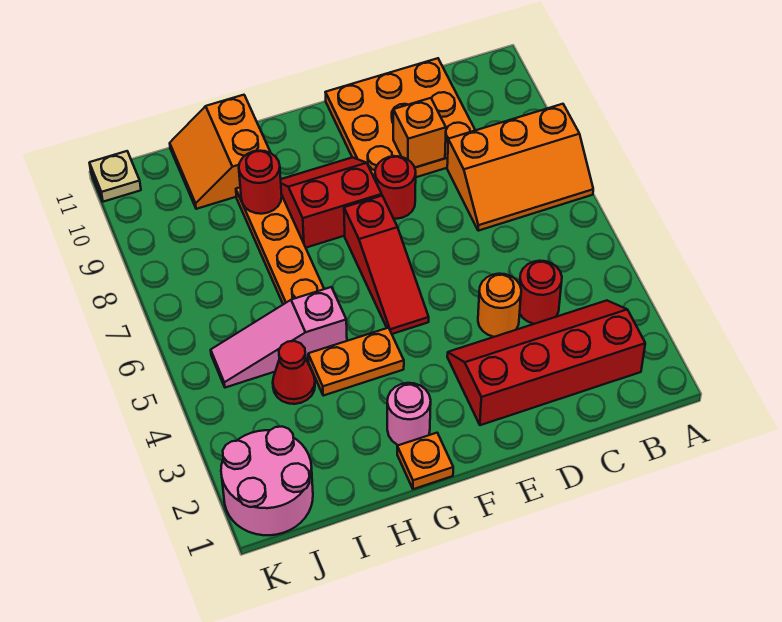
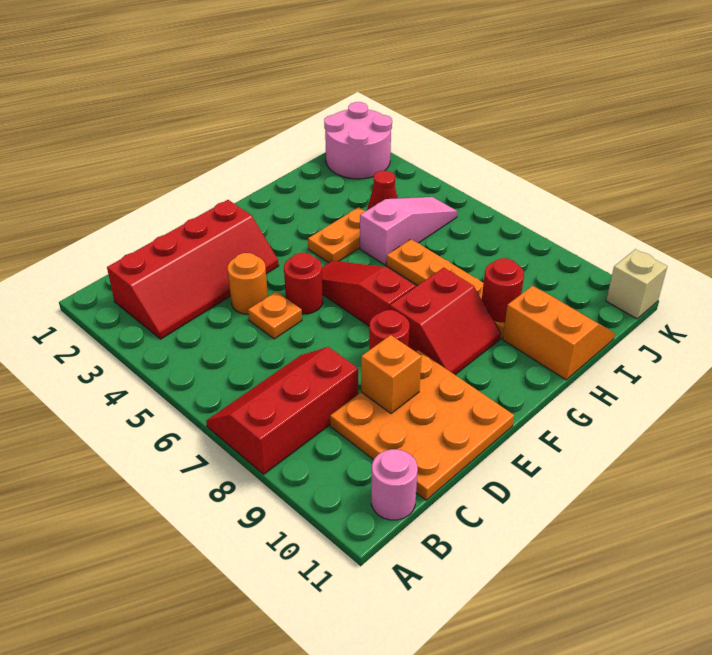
orange slope A7:C8 level 1 top 8 -> red slope A7:C8 level 1 top 8
red round brick C4 level 1 -> red round brick E5 level 1
orange plate G1 level 1 -> orange plate D5 level 1
pink round brick G2 level 1 -> pink round brick B11 level 1
tan plate K11 level 1 -> tan brick K11 level 1

